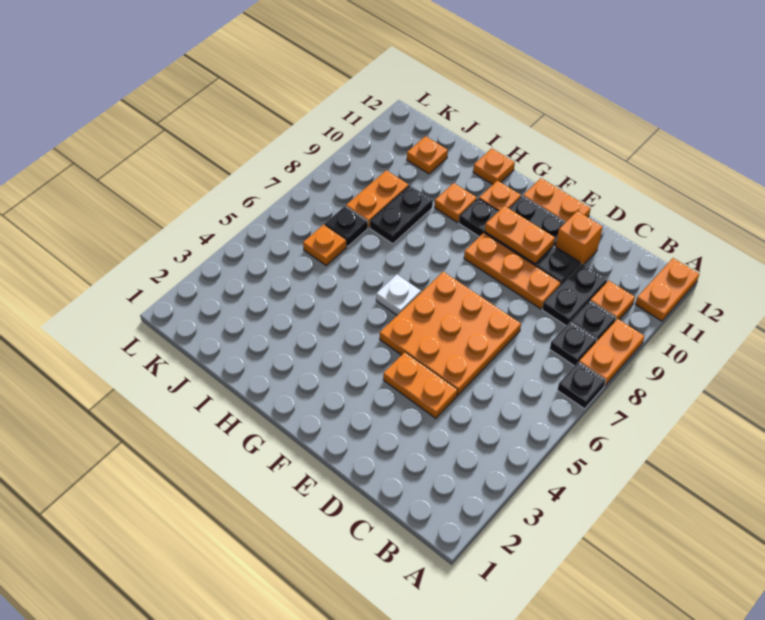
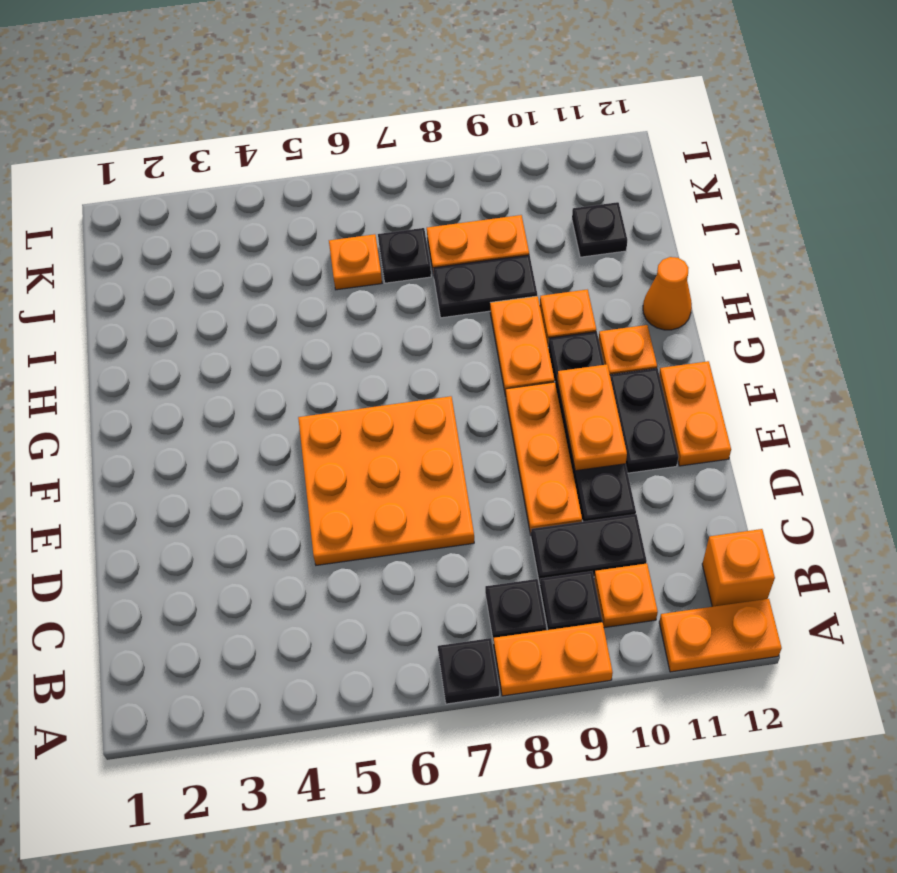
orange plate D4:E4 level 1 -> orange plate G9:H9 level 1
orange brick D11 level 1 -> orange brick B12 level 1
white plate G6 level 1 -> none
orange plate H12 level 1 -> orange cone H12 level 1
orange plate J11 level 1 -> black plate J11 level 1

